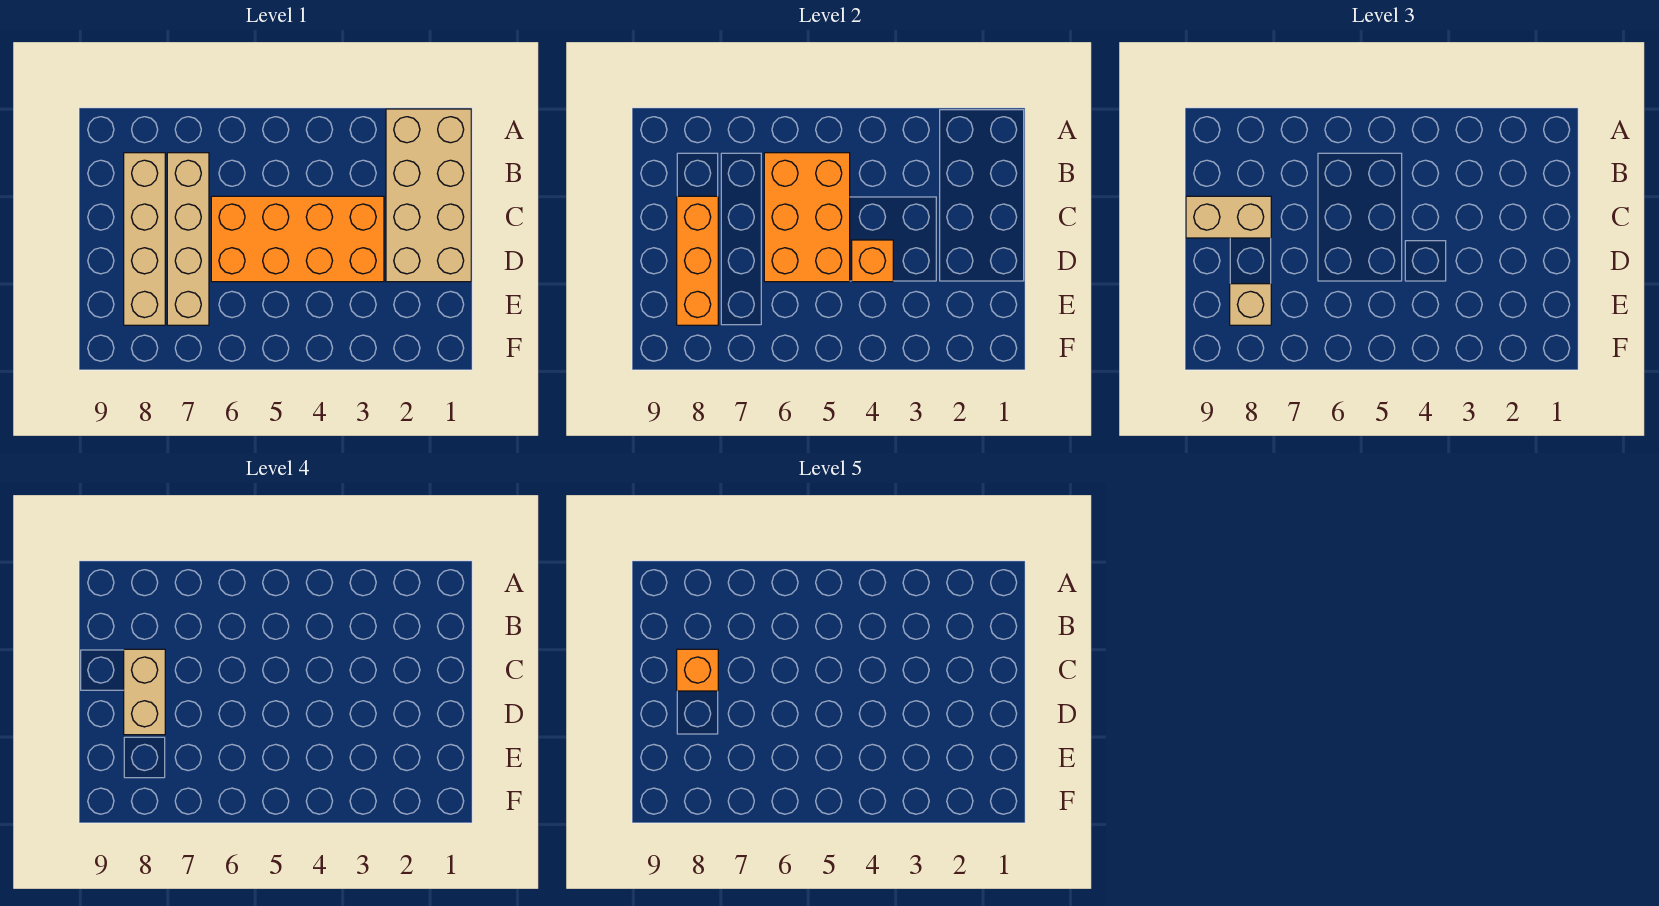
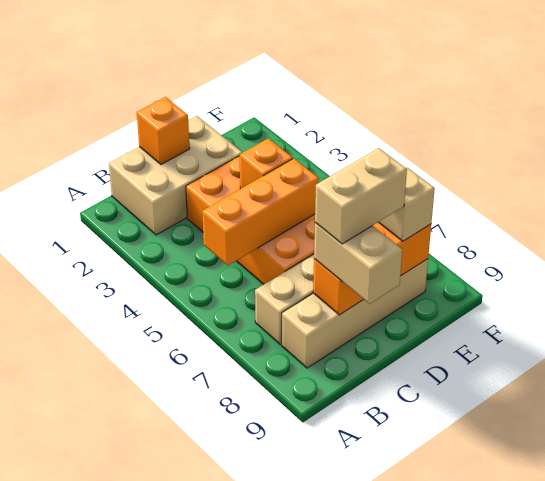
tan brick A1:D2 level 1 -> tan brick B1:D2 level 1
orange brick B5:D6 level 2 -> orange brick B5:D5 level 2
orange brick C8 level 5 -> orange brick C1 level 2

